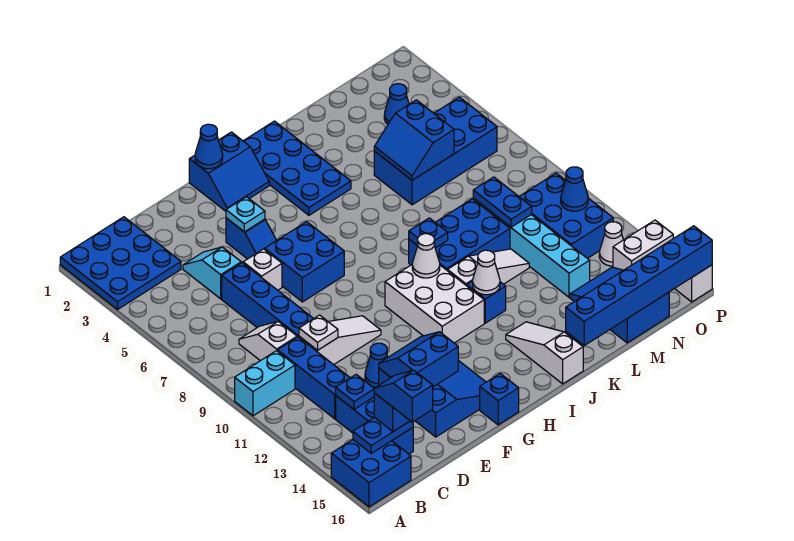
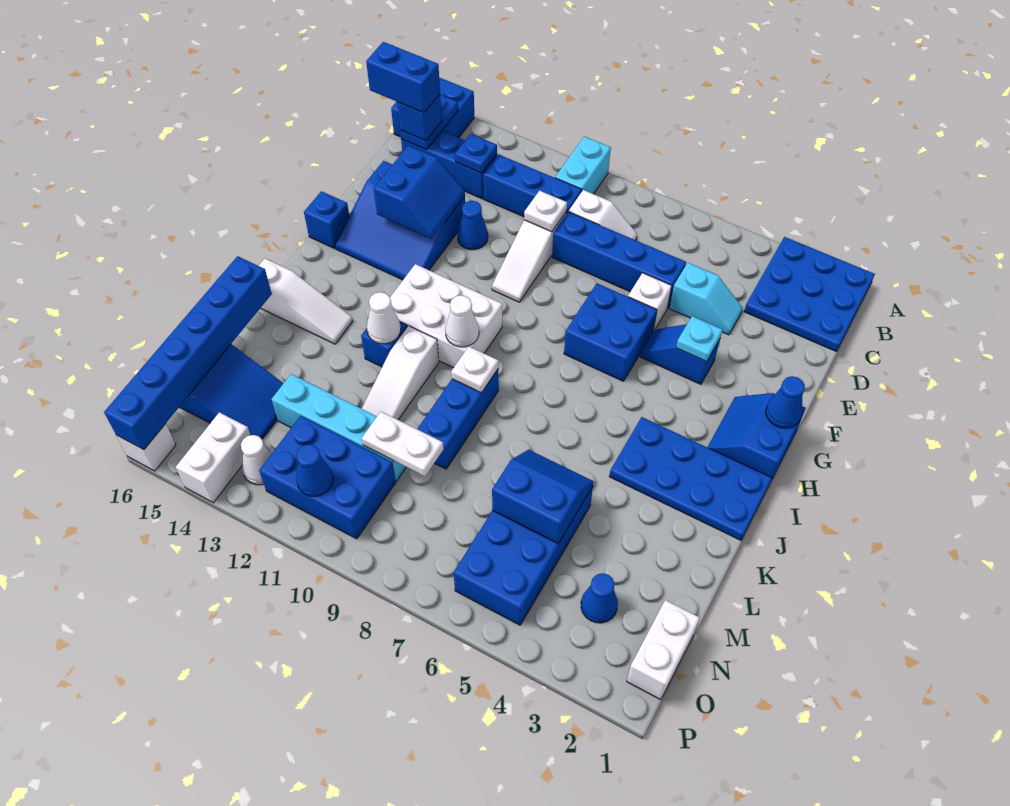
blue slope C15:C16 level 4 top 16 -> blue brick C15:C16 level 4
blue brick J9:L10 level 1 -> blue brick J9:L9 level 1
blue plate J9 level 2 -> white plate J9 level 2
blue plate M9:M10 level 2 -> white plate M9:M10 level 2
none -> white brick N1:O1 level 1

